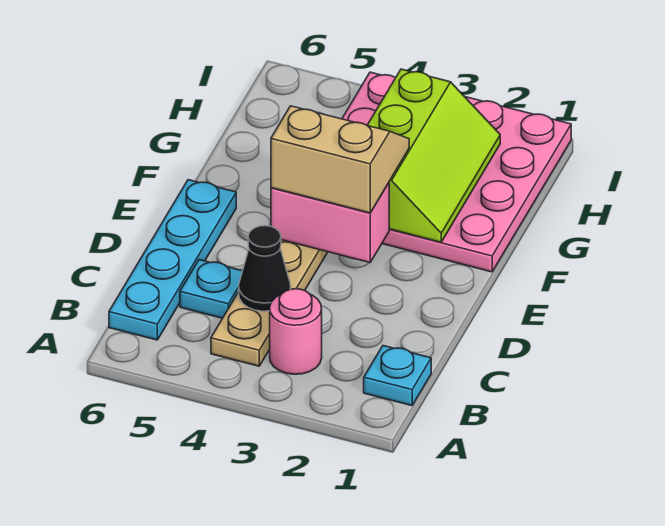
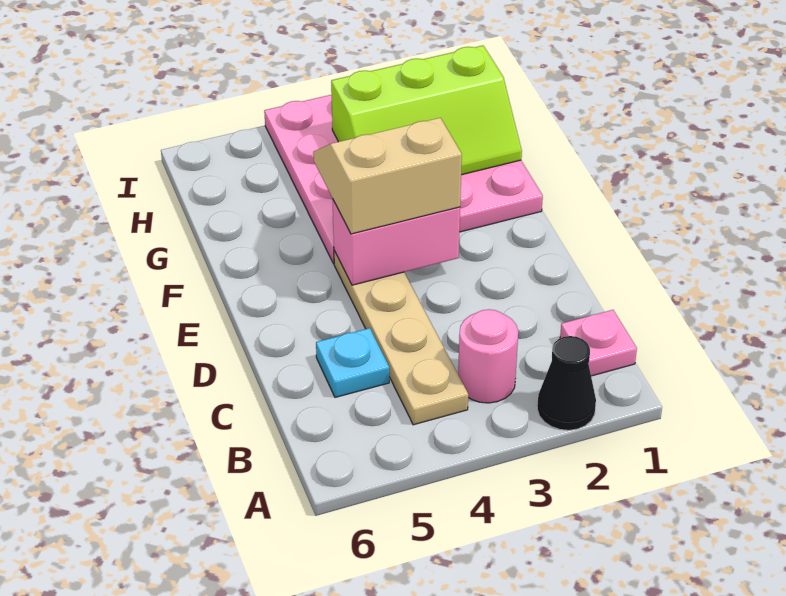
cyan plate B1 level 1 -> pink plate B1 level 1
cyan plate B6:E6 level 1 -> none
black cone C4 level 2 -> black cone A2 level 1
lime slope F2:H3 level 2 top 3 -> lime slope G1:H3 level 2 top H

